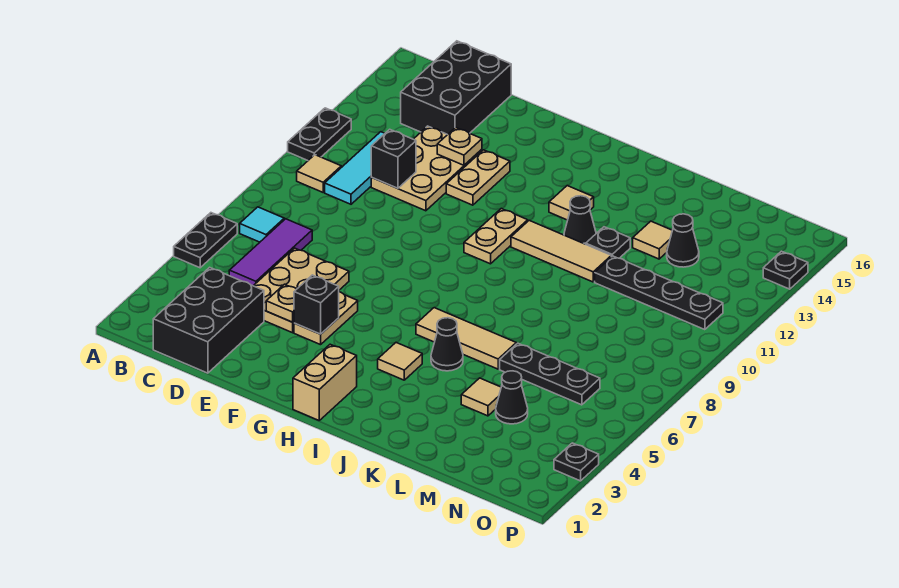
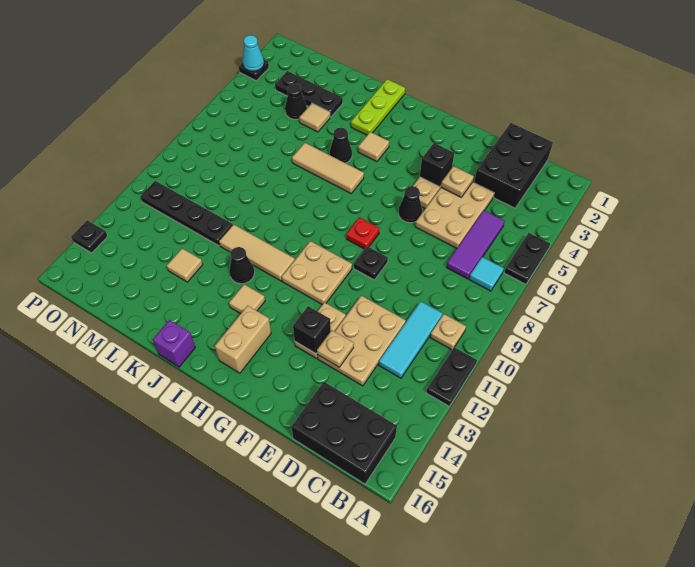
tan tile B10 level 1 -> tan plate B10 level 1
black brick C14:D16 level 1 -> black brick B15:D16 level 1
black brick D11 level 2 -> black brick F13 level 2
none -> red plate G8 level 1
tan brick H1:H2 level 1 -> tan brick H14:H15 level 1
tan plate H10:H11 level 1 -> tan plate G10:H11 level 1
none -> lime plate J1:J3 level 1
none -> purple brick J16 level 1
black plate K12 level 1 -> black plate F9 level 1
black plate L6:N6 level 1 -> black plate L3:N3 level 1
black cone M13 level 1 -> black cone F6 level 1
none -> cyan cone P3 level 2

